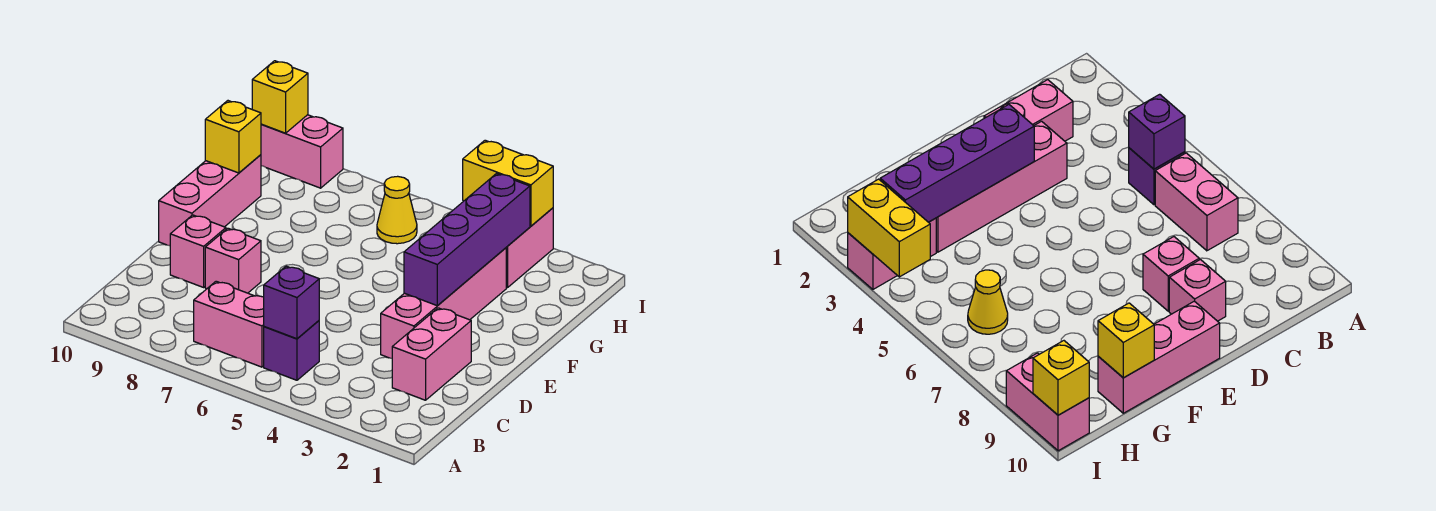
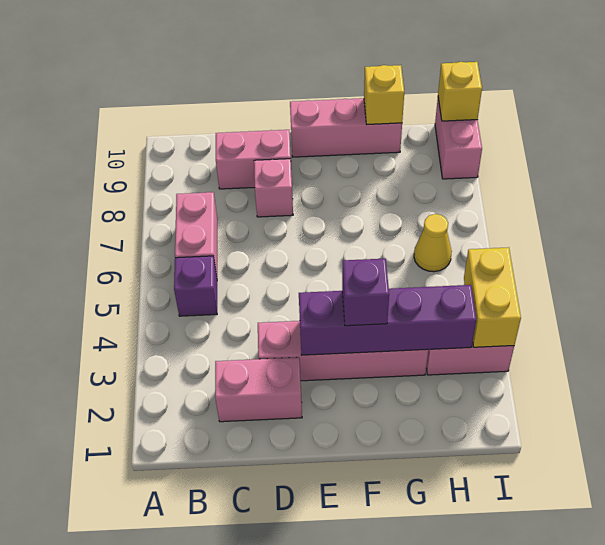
purple brick B5 level 2 -> purple brick F3 level 3
pink brick D9 level 1 -> pink brick C9:D9 level 1

